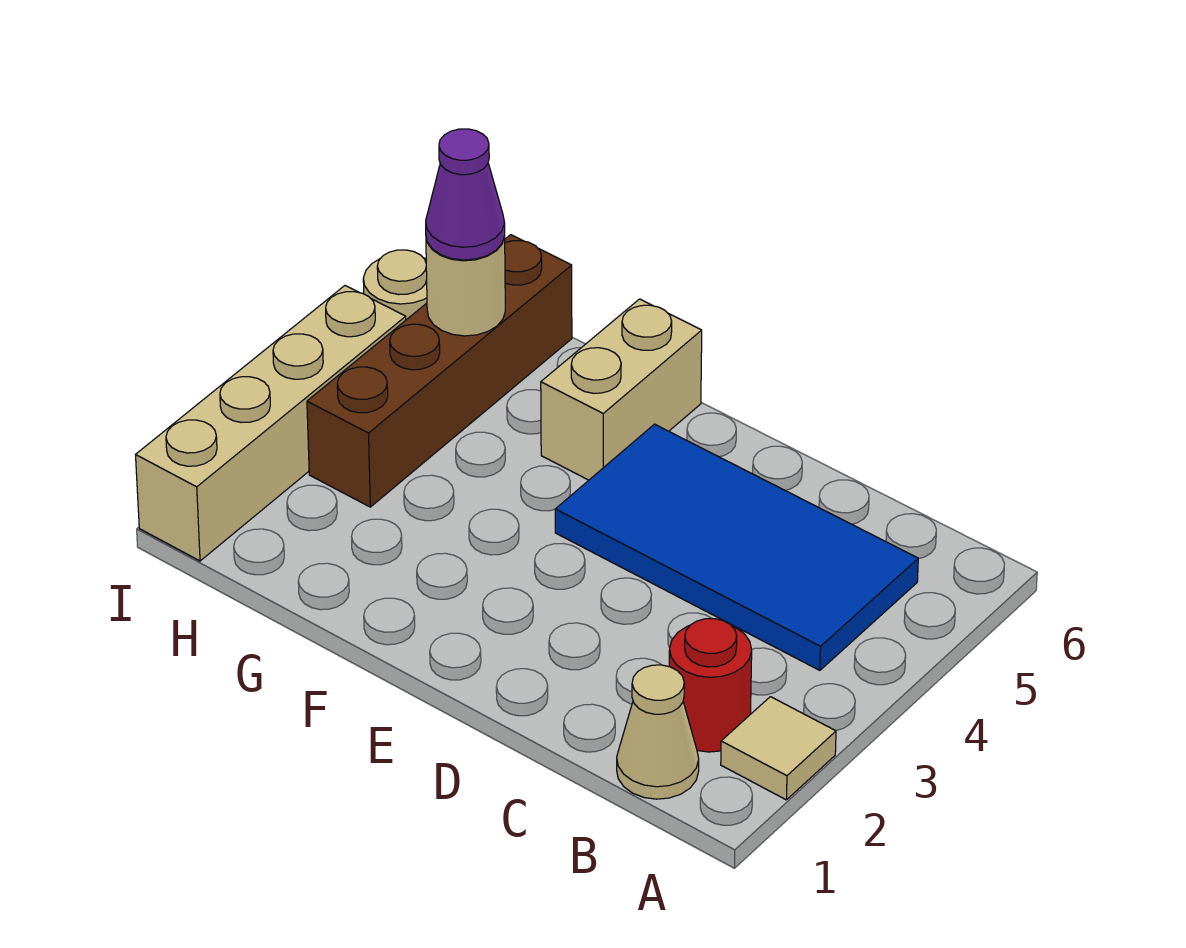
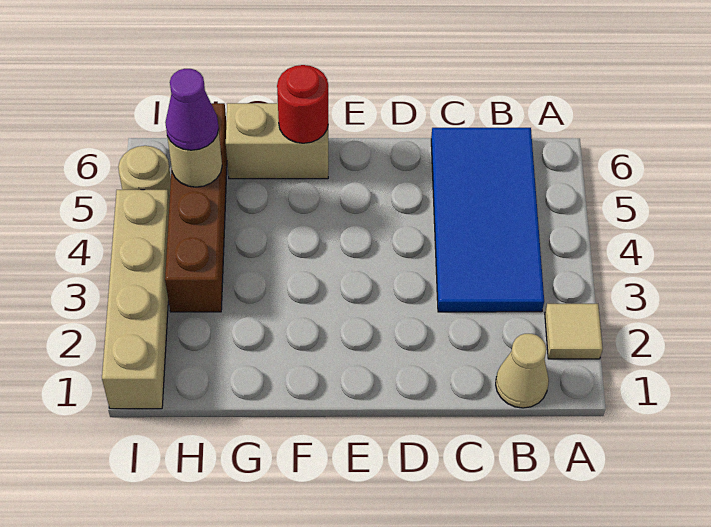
red round brick B2 level 1 -> red round brick F6 level 2
blue tile B4:E5 level 1 -> blue tile B3:C6 level 1
tan brick F5:F6 level 1 -> tan brick F6:G6 level 1

